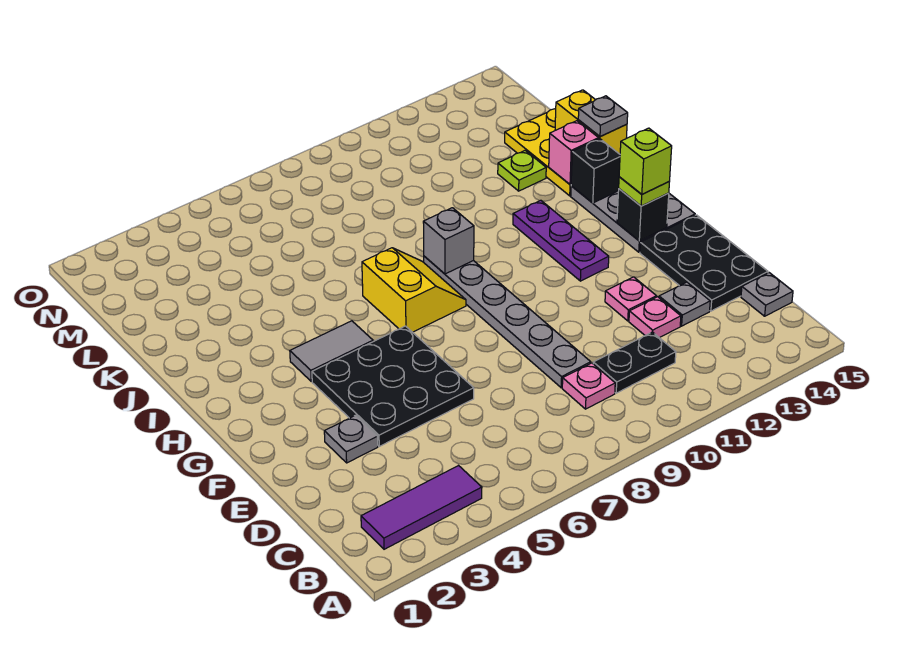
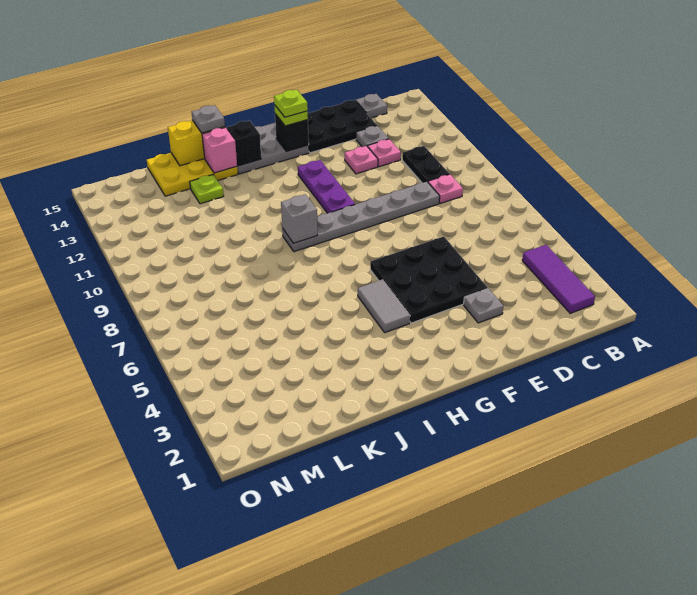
purple plate G12:I12 level 1 -> purple plate G10:G12 level 1
lime brick G14 level 4 -> lime plate G14 level 4
yellow slope H7:I8 level 1 top 7 -> none

